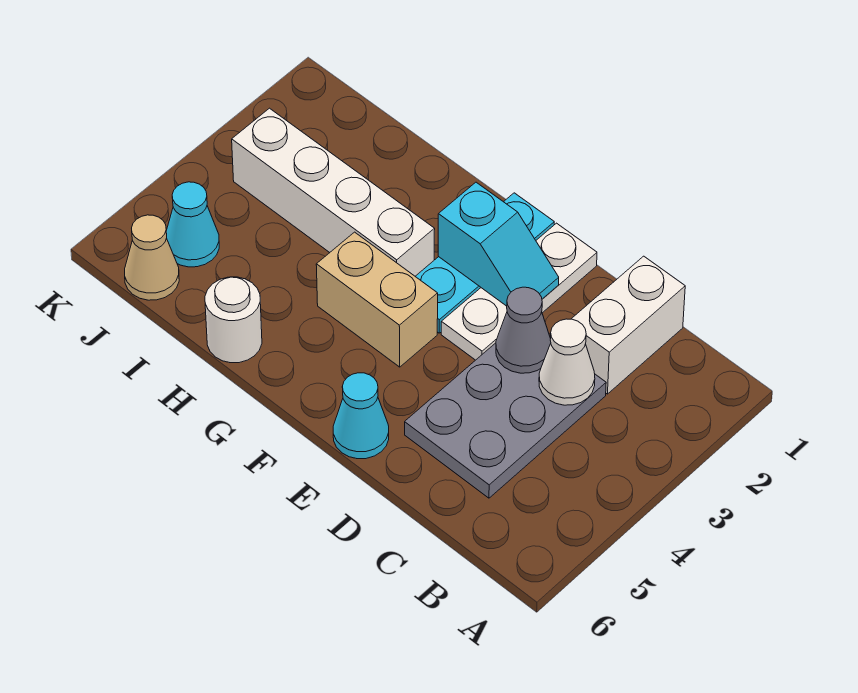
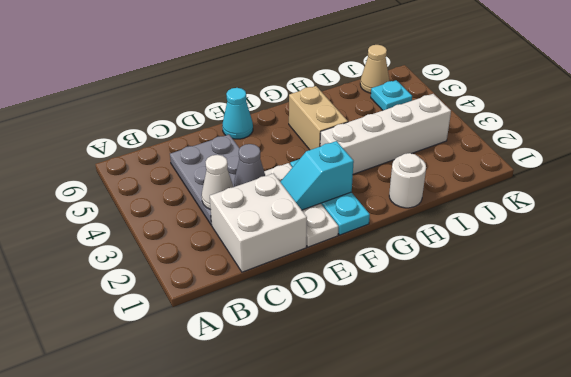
white brick C1:C2 level 1 -> white brick C1:D2 level 1
tan brick F4:G4 level 1 -> tan brick G4:G5 level 1
white round brick H6 level 1 -> white round brick H1 level 1
cyan cone J5 level 1 -> cyan plate J5 level 1

